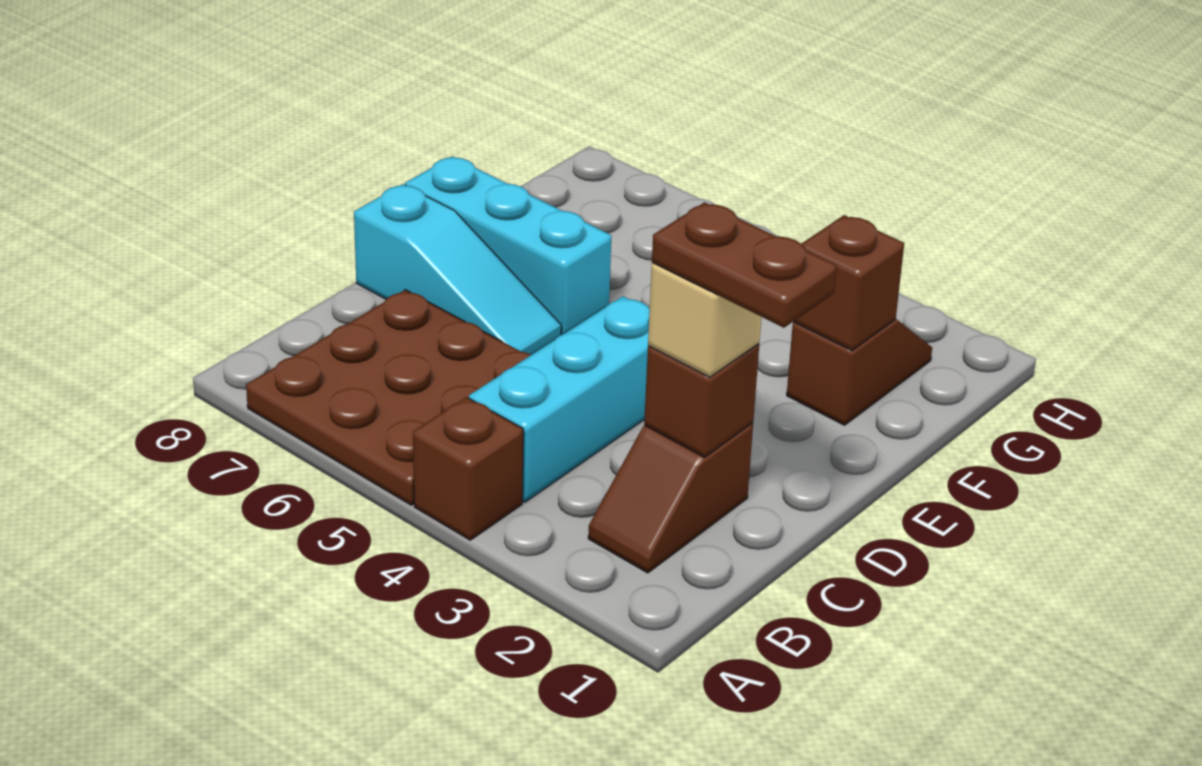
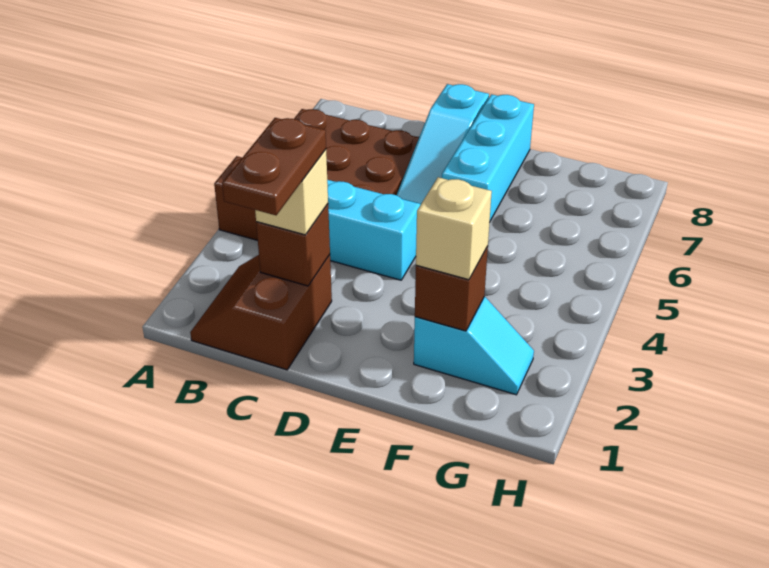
brown slope B2:C2 level 1 top C -> brown slope B1:C2 level 1 top C
brown slope F2:G2 level 1 top F -> cyan slope F2:G2 level 1 top F
none -> tan brick F2 level 3

